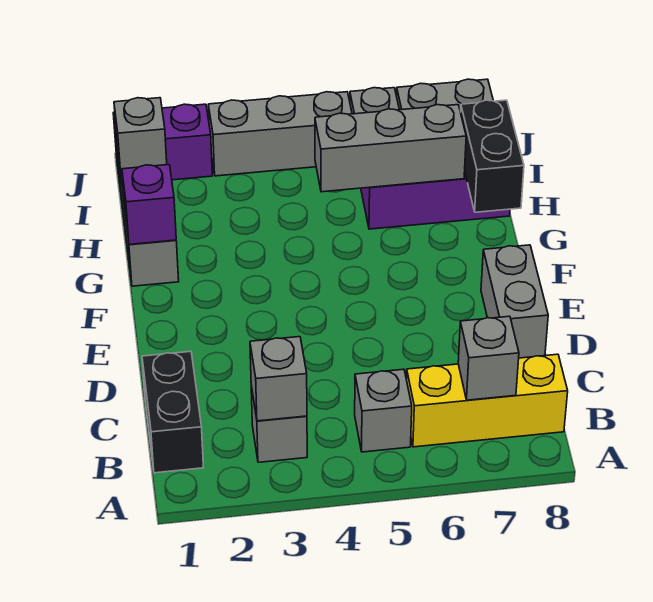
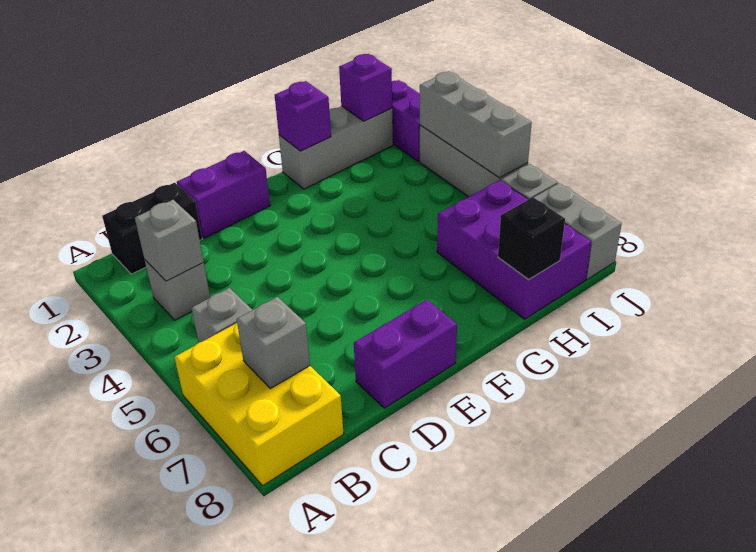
yellow brick B6:B8 level 1 -> yellow brick A6:B8 level 1
none -> purple brick D1:E1 level 1
grey brick D8:E8 level 1 -> purple brick D8:E8 level 1
black brick G8:H8 level 2 -> black brick H8 level 2
grey brick H5:H7 level 2 -> grey brick J3:J5 level 2
grey brick I1 level 2 -> purple brick I1 level 2

